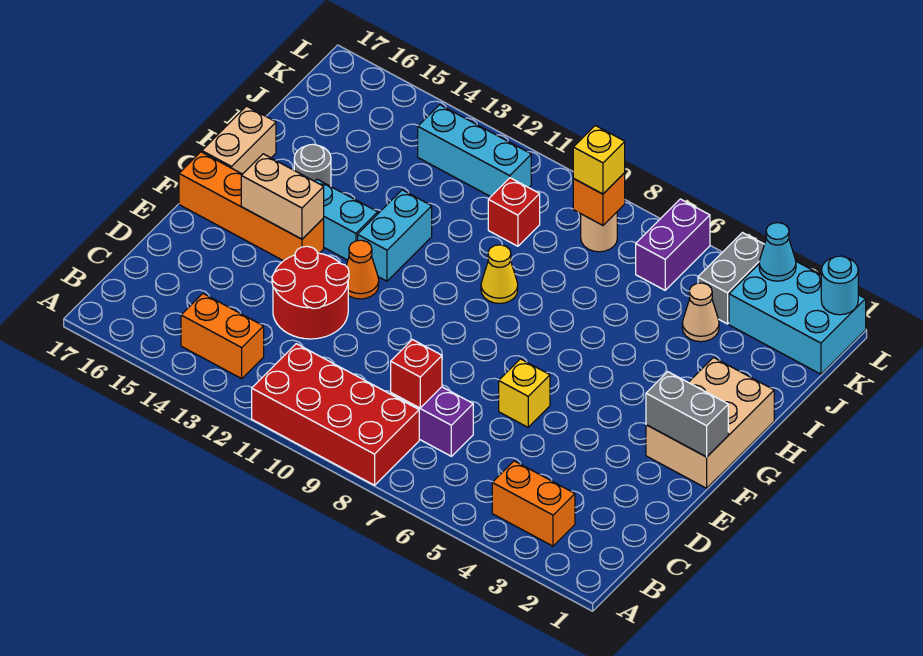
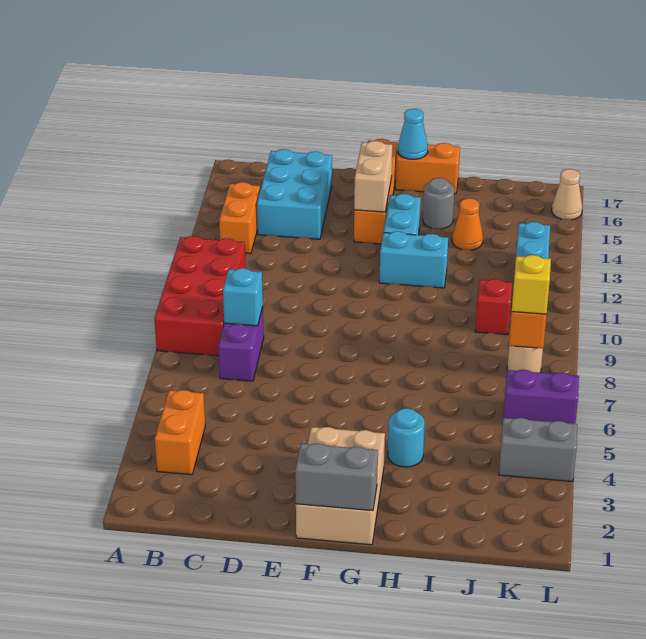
red brick C8 level 2 -> cyan brick C8 level 2
red round brick D12:E13 level 1 -> none
yellow brick E6 level 1 -> none
tan brick F1:H2 level 1 -> tan brick F1:G3 level 1
grey brick F1:F2 level 2 -> grey brick F1:G1 level 2
orange cone F12 level 1 -> orange cone I14 level 1
tan brick G17:H17 level 1 -> orange brick G17:H17 level 1
yellow cone H9 level 1 -> none
tan cone J4 level 1 -> tan cone L16 level 1
cyan brick K1:L3 level 1 -> cyan brick C14:D16 level 1
cyan round brick L1 level 2 -> cyan round brick H4 level 1
cyan cone L3 level 2 -> cyan cone G17 level 2

